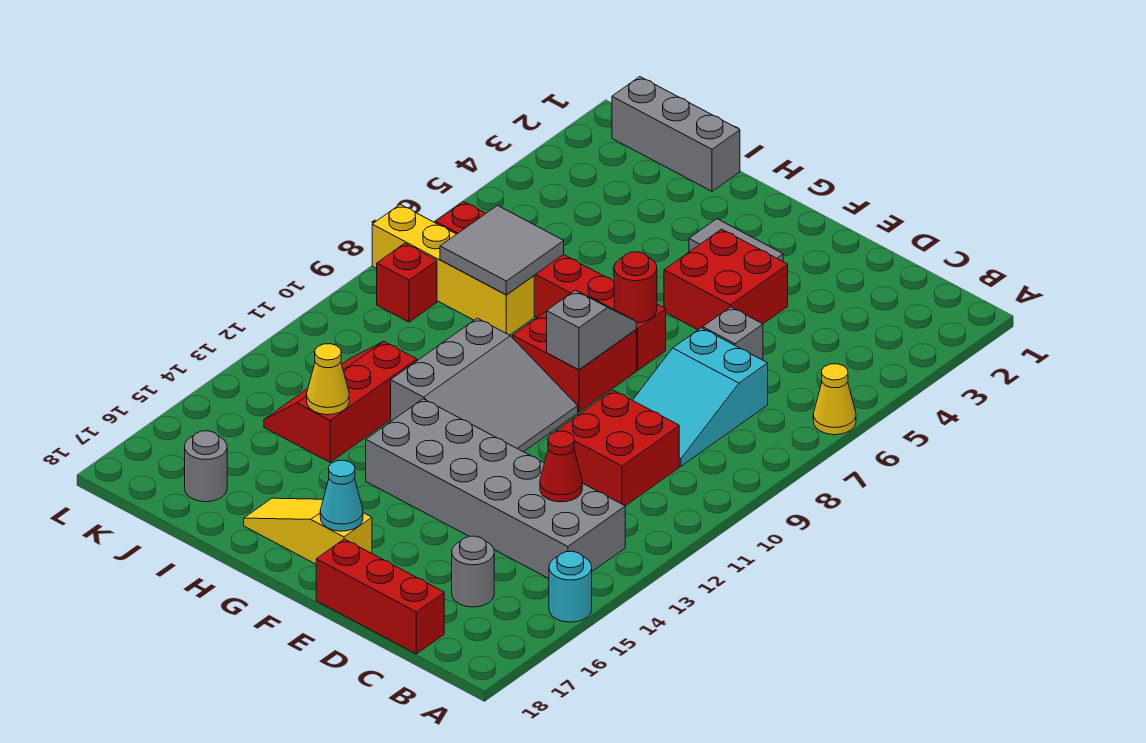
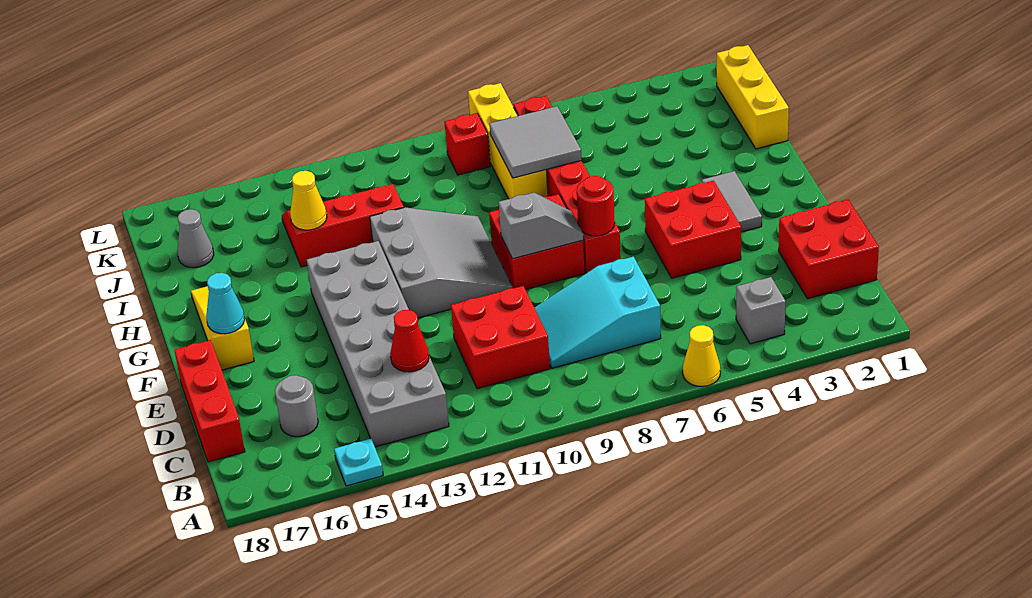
cyan round brick A15 level 1 -> cyan plate A15 level 1
none -> red brick C1:D2 level 1
grey brick D6 level 1 -> grey brick B4 level 1
grey slope F10:H12 level 1 top H -> grey slope F10:H12 level 1 top 12
grey brick I1:K1 level 1 -> yellow brick I1:K1 level 1
grey round brick J17 level 1 -> grey cone J17 level 1

